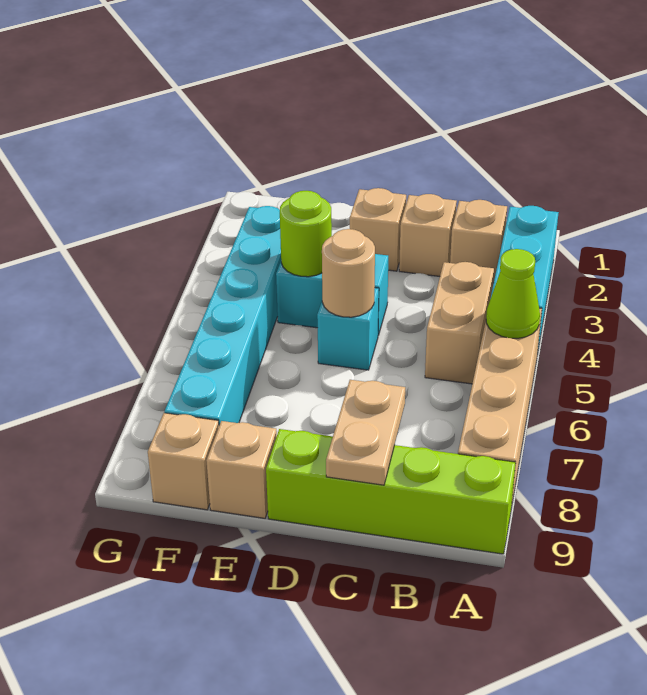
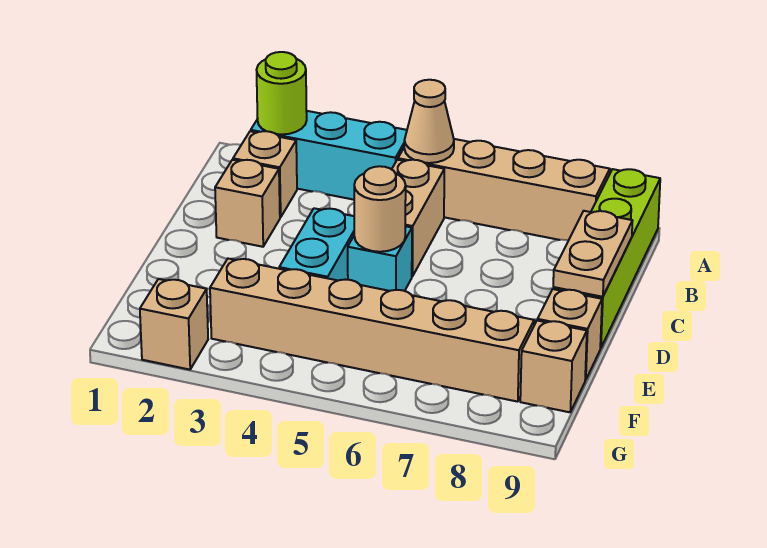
lime cone A5 level 2 -> tan cone A5 level 2
tan brick B4:B5 level 1 -> tan brick B5:C5 level 1
tan plate C8:C9 level 2 -> tan plate C9:D9 level 2
tan brick D2 level 1 -> tan brick G2 level 1
lime round brick E4 level 2 -> lime round brick A2 level 2
cyan brick F3:F8 level 1 -> tan brick F3:F8 level 1

